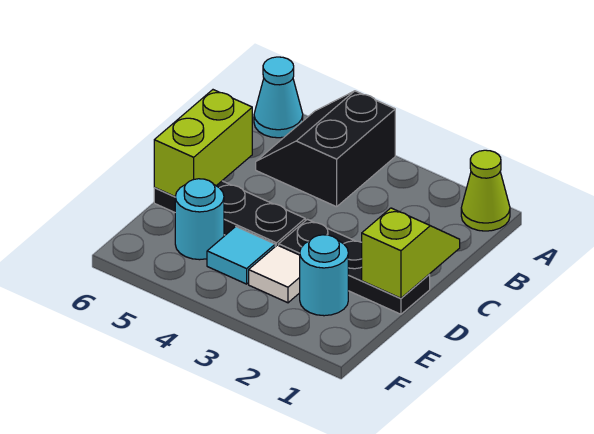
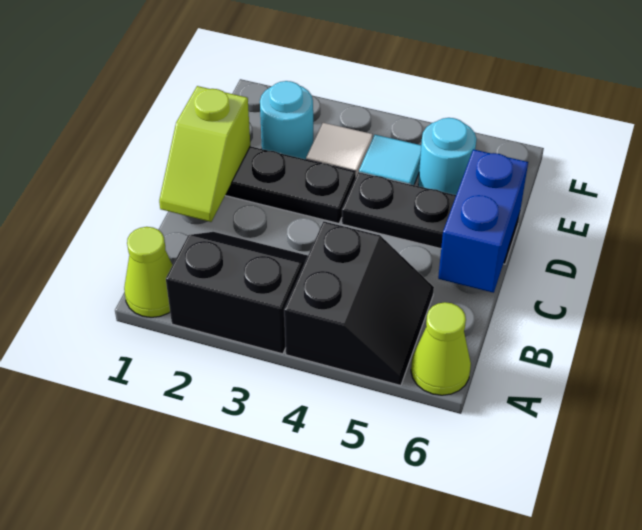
none -> black slope A2:B3 level 1 top A
cyan cone A6 level 1 -> lime cone A6 level 1
lime brick C6:D6 level 2 -> blue brick C6:D6 level 2

